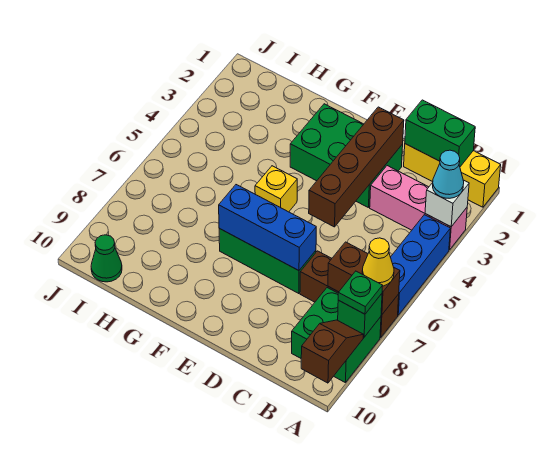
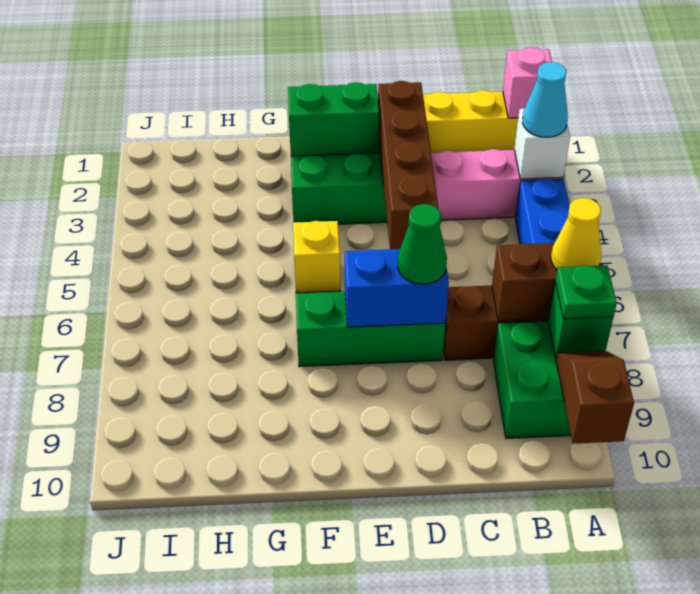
none -> pink brick A1 level 2
green brick B1:C1 level 2 -> green brick E2:F2 level 2
blue brick D7:F7 level 2 -> blue brick D7:E7 level 2
green cone I10 level 1 -> green cone D7 level 3

